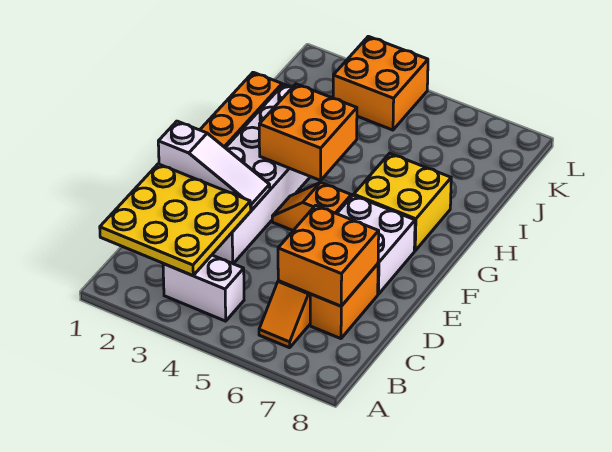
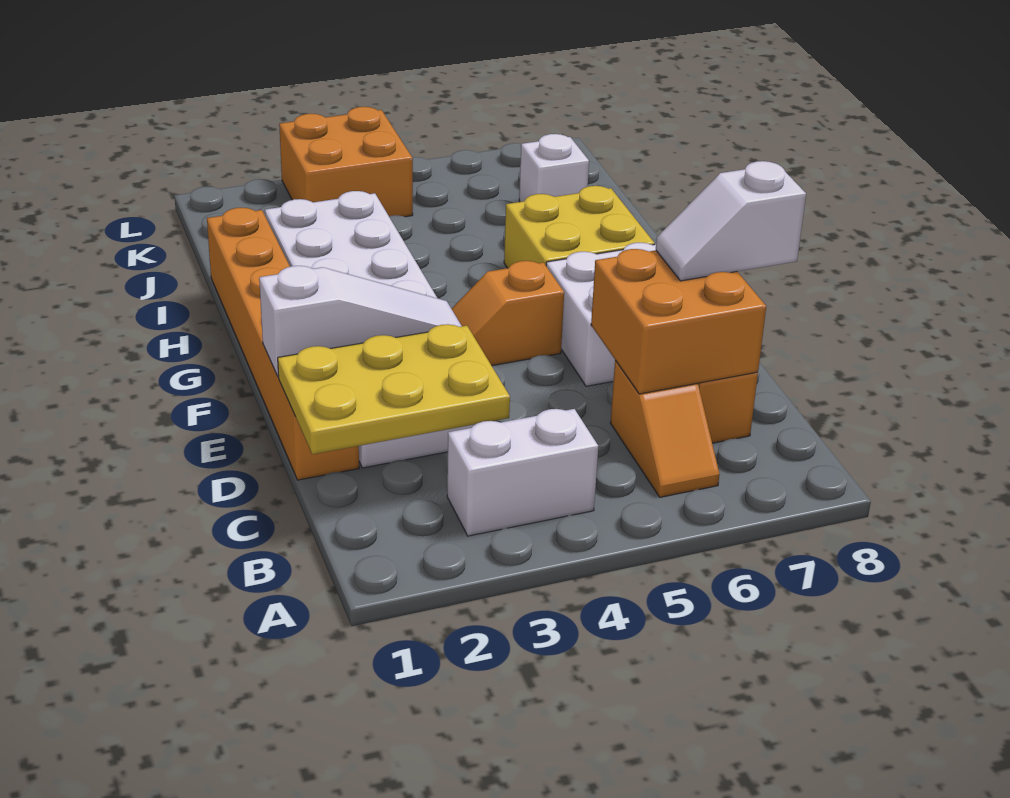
yellow plate B1:D3 level 2 -> yellow plate C1:D3 level 2
none -> white slope D7:D8 level 3 top 8
orange brick G3:H4 level 2 -> none
none -> white brick J7 level 1

